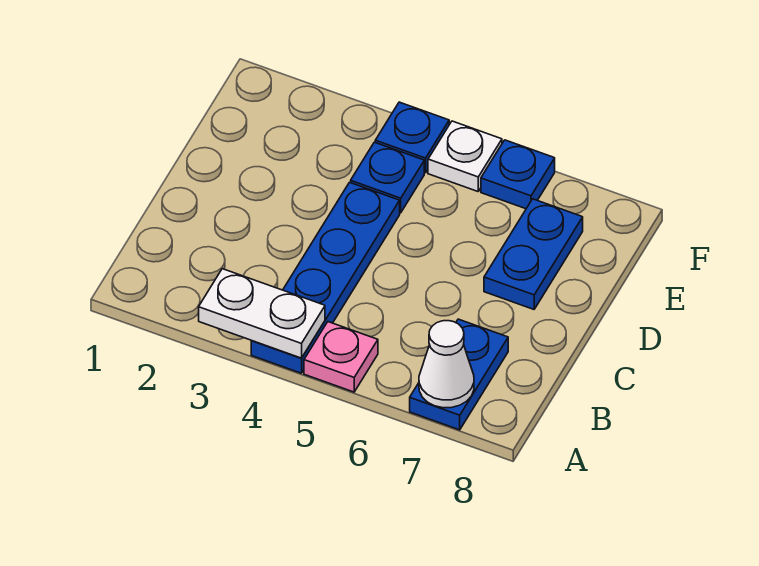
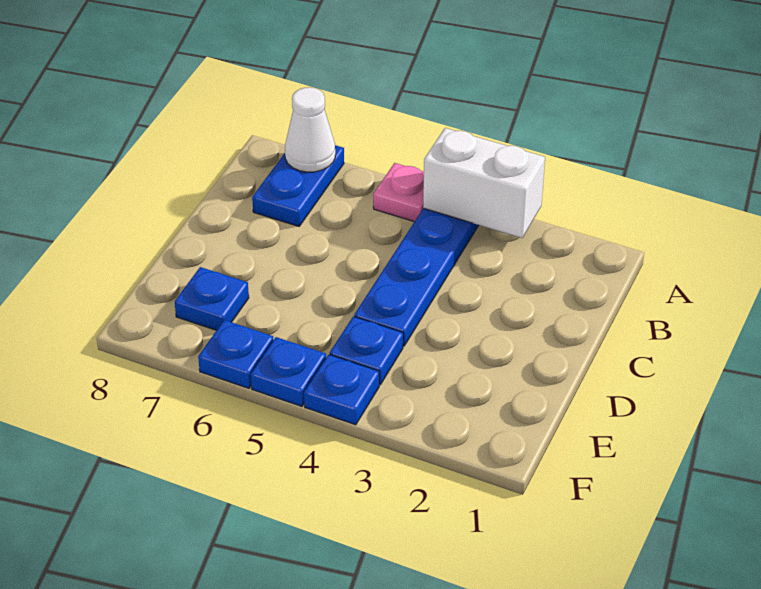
white plate A3:A4 level 2 -> white brick A3:A4 level 2
blue plate D7:E7 level 1 -> blue plate E7 level 1
white plate F5 level 1 -> blue plate F5 level 1

